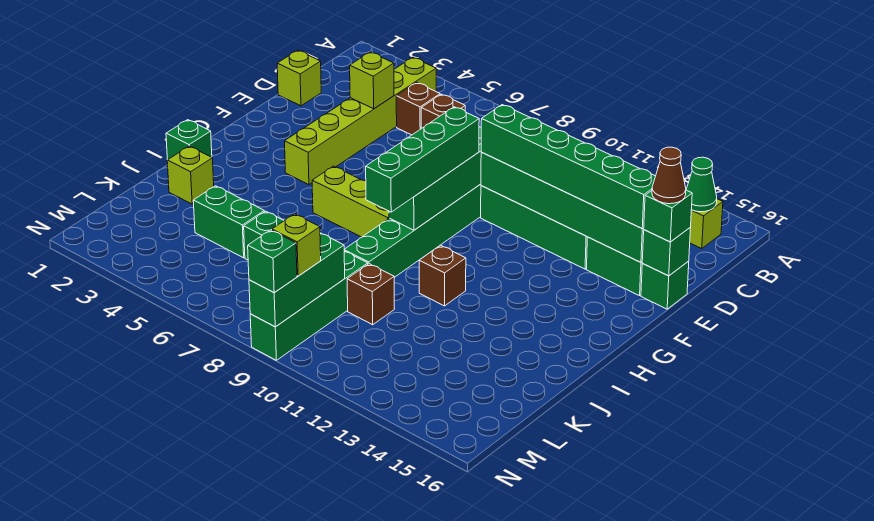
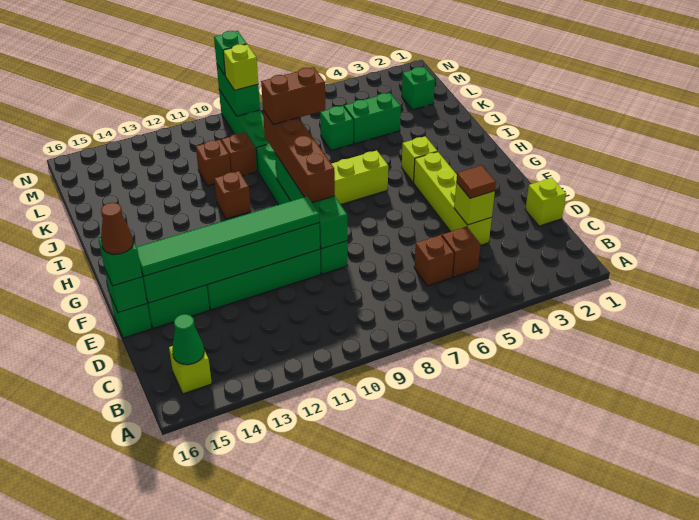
lime brick B4:G4 level 1 -> lime brick D4:G4 level 1
none -> brown tile D4 level 3
green brick E10:E15 level 3 -> green tile E10:E15 level 3
green brick F9:I9 level 3 -> brown brick F9:I9 level 3
green brick I1 level 1 -> green brick L2 level 1
none -> brown brick I8:I9 level 4
lime brick J2 level 1 -> lime brick H4 level 1
none -> brown brick K11 level 1
green brick L9:N9 level 2 -> green brick M9:N9 level 2

